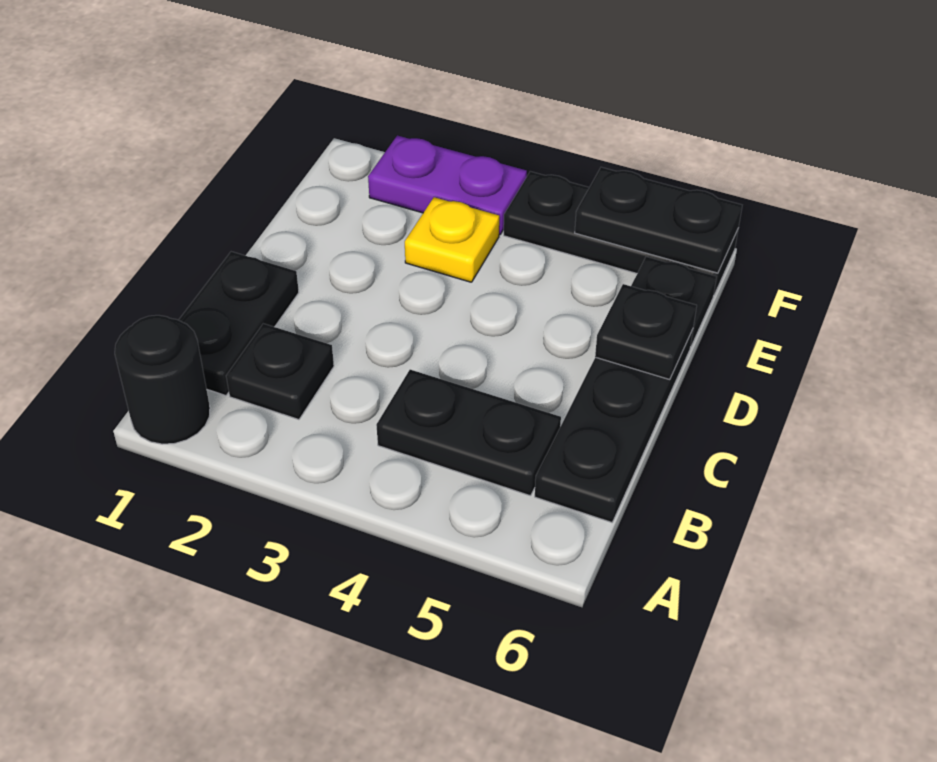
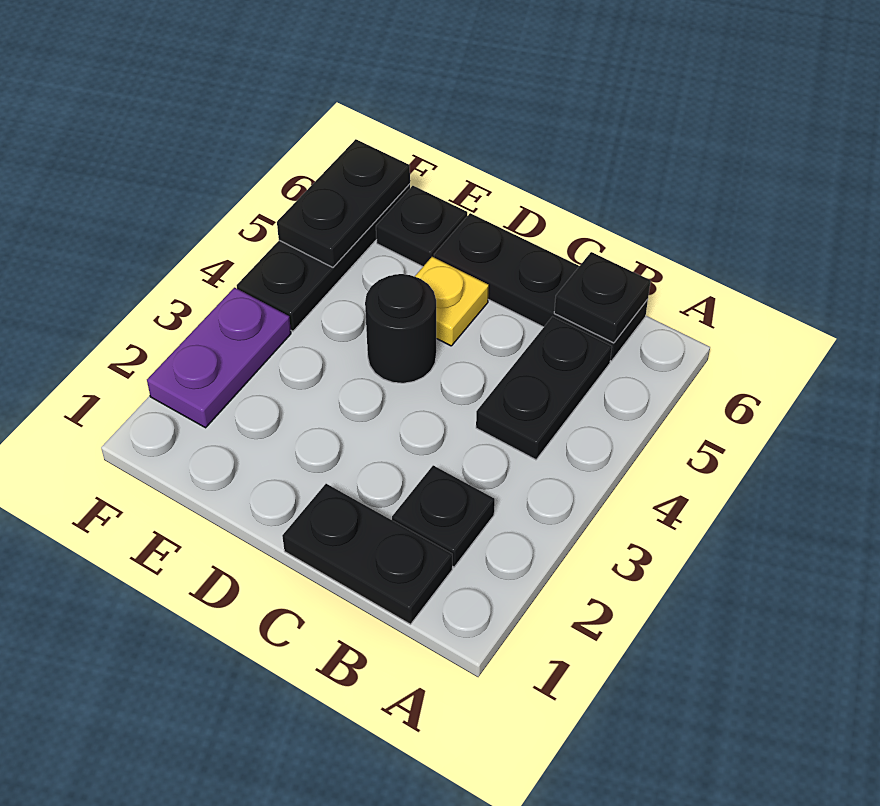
black round brick A1 level 1 -> black round brick D4 level 1
black plate D6 level 2 -> black plate B6 level 2
yellow plate E3 level 1 -> yellow plate D5 level 1

